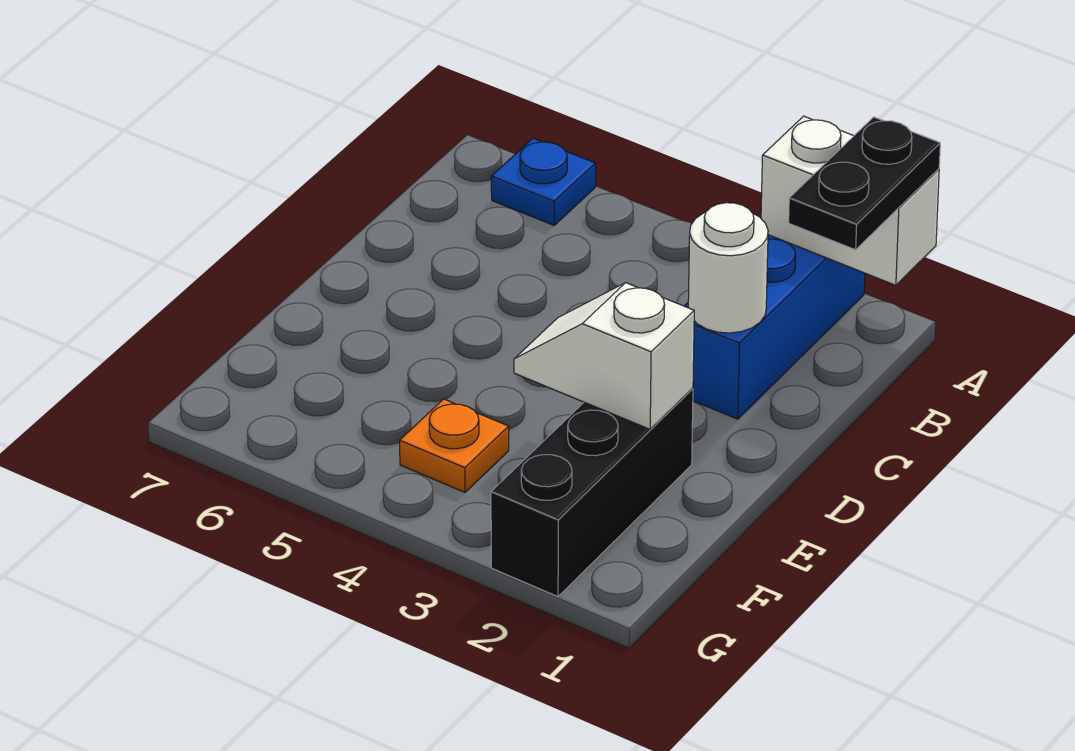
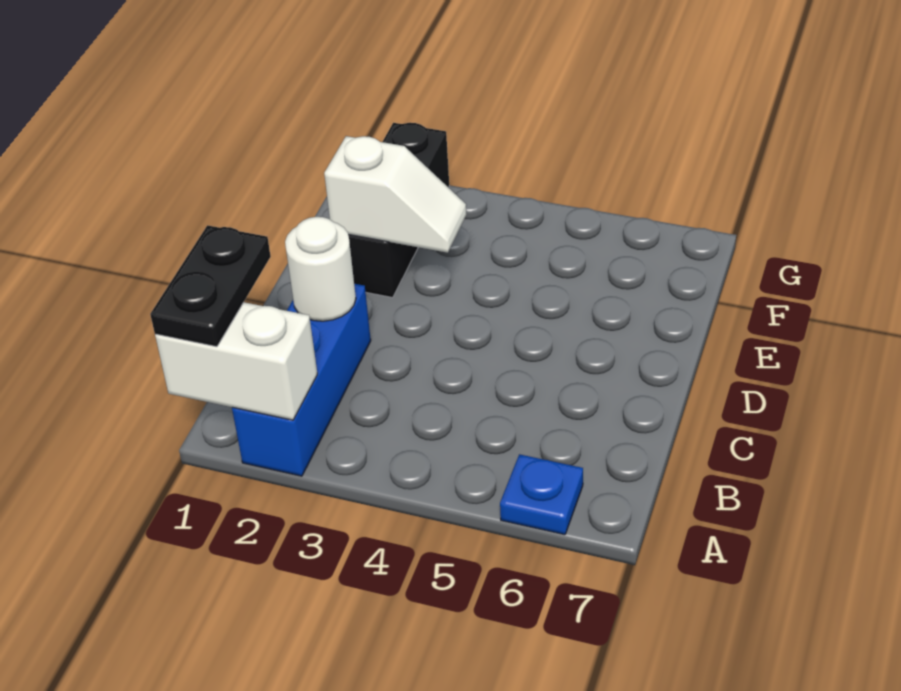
orange plate F4 level 1 -> none

